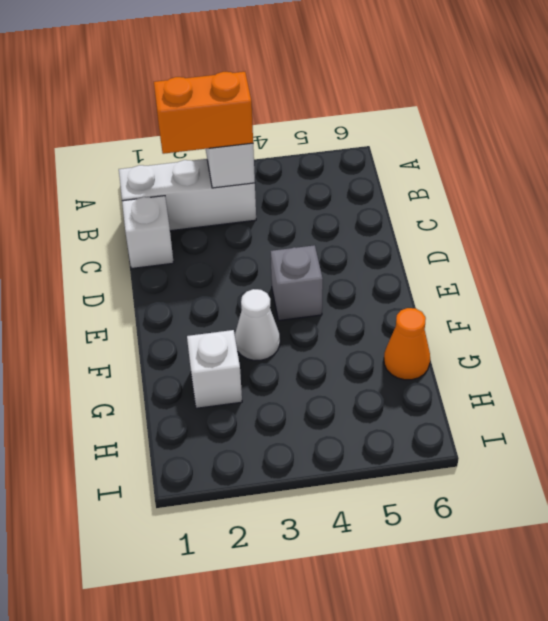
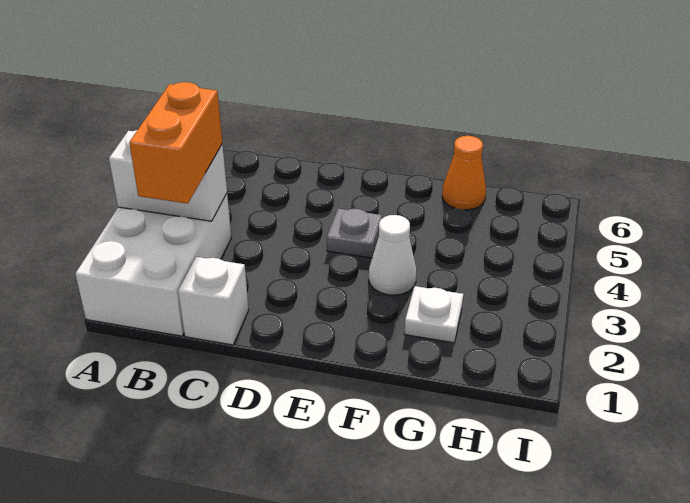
white brick B1:B3 level 1 -> white brick A1:B3 level 1
grey brick E4 level 1 -> grey plate E4 level 1
white brick G2 level 1 -> white plate G2 level 1

